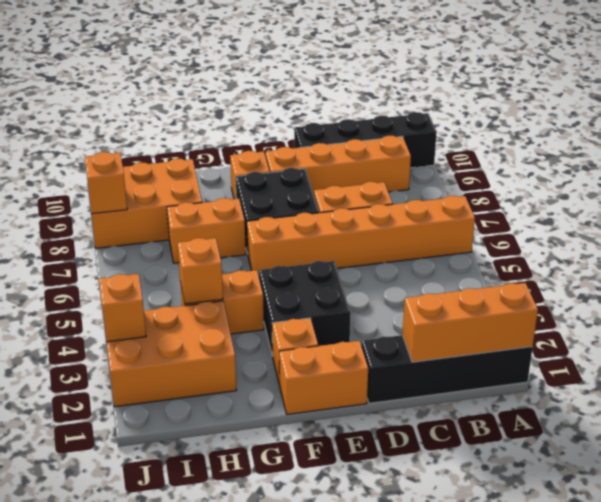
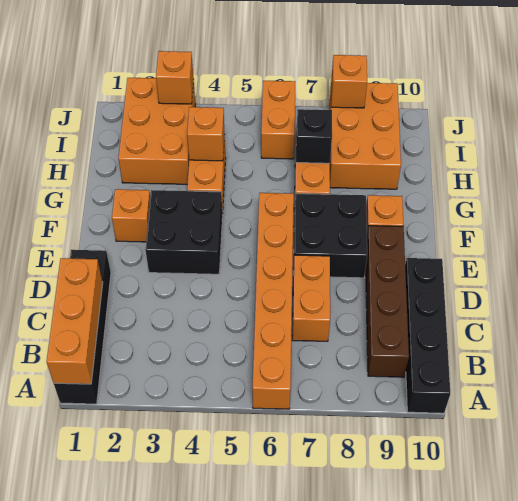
orange brick B9:E9 level 1 -> brown brick B9:E9 level 1
orange brick E1:F1 level 1 -> orange brick I6:J6 level 1
none -> black brick H7 level 2

